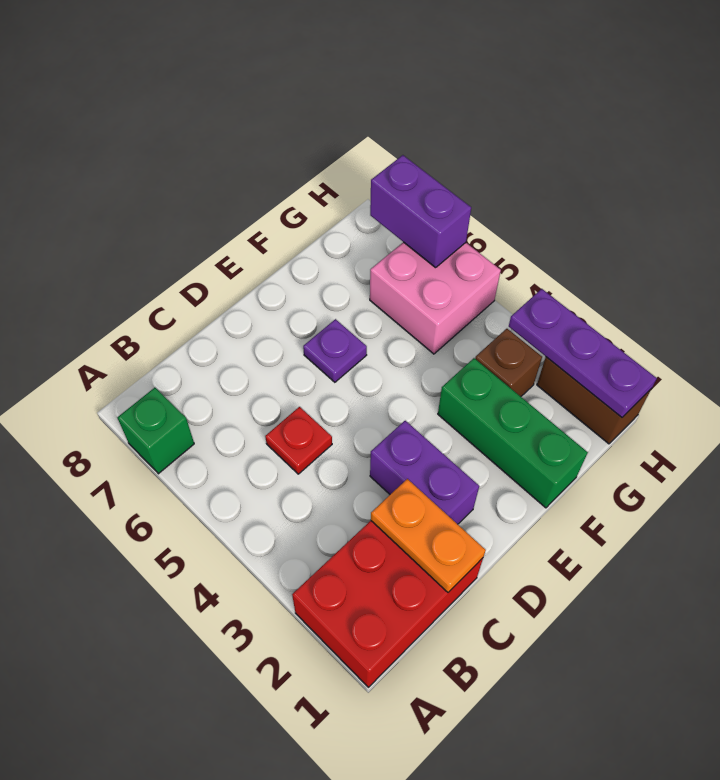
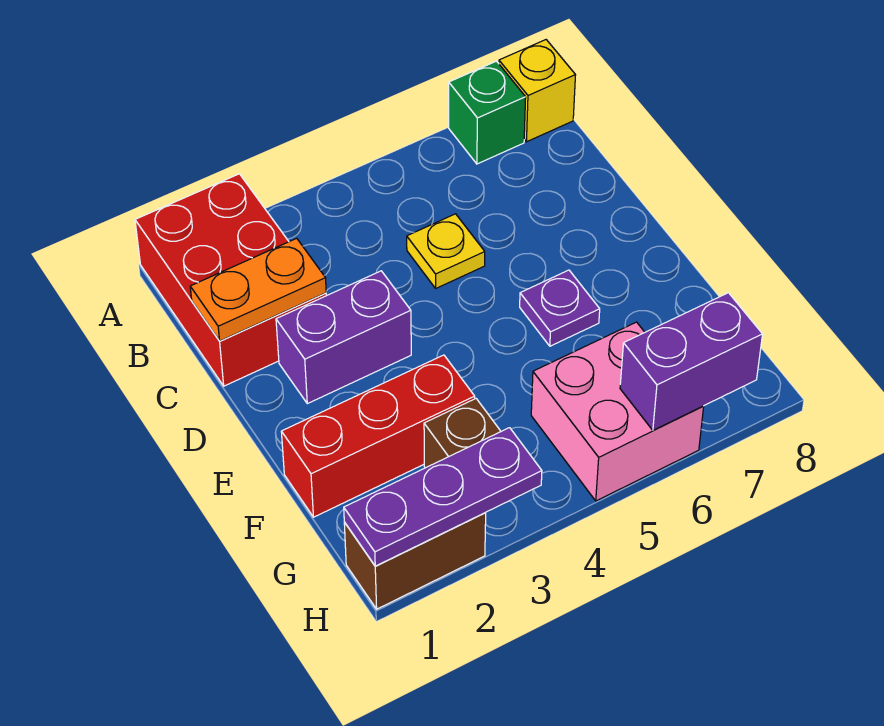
none -> yellow brick A8 level 1
red plate C5 level 1 -> yellow plate C5 level 1
green brick F1:F3 level 1 -> red brick F1:F3 level 1

